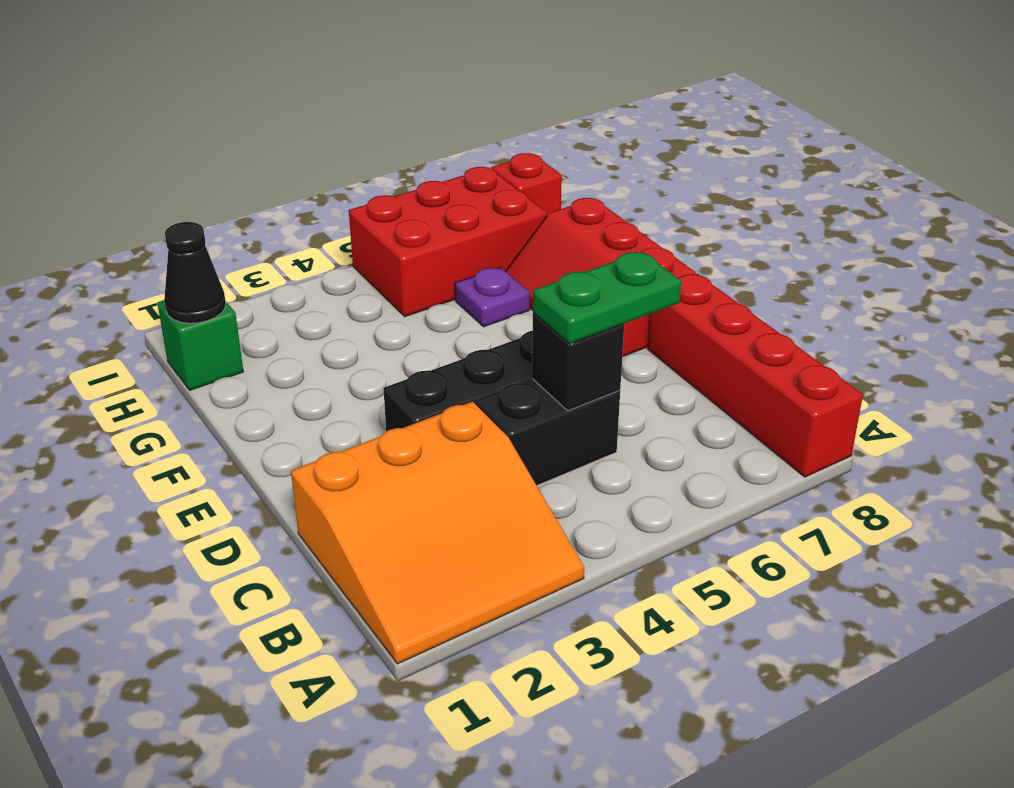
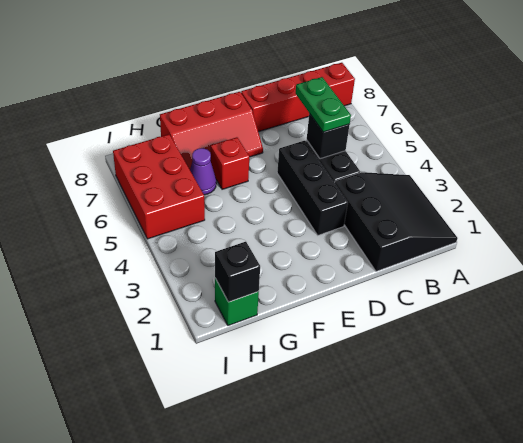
orange slope A1:C3 level 1 top C -> black slope A1:C3 level 1 top C
purple plate G6 level 1 -> purple cone G6 level 1
black cone H1 level 2 -> black brick H1 level 2
red brick I8 level 1 -> red brick F6 level 1

